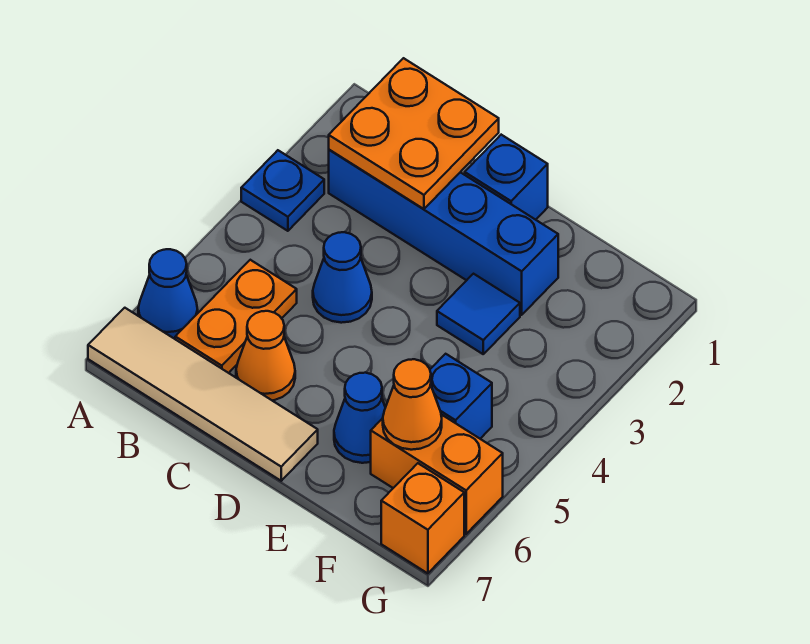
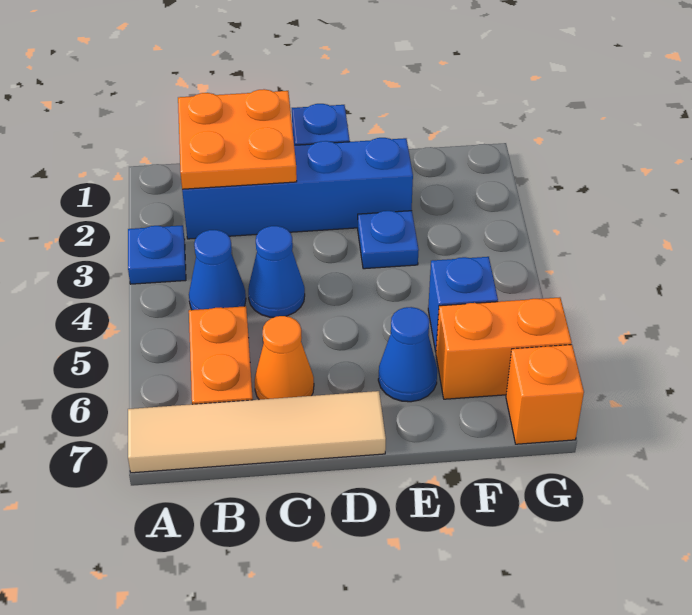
blue cone A6 level 1 -> blue cone B4 level 1
blue tile E3 level 1 -> blue plate E3 level 1
orange cone F6 level 2 -> none

